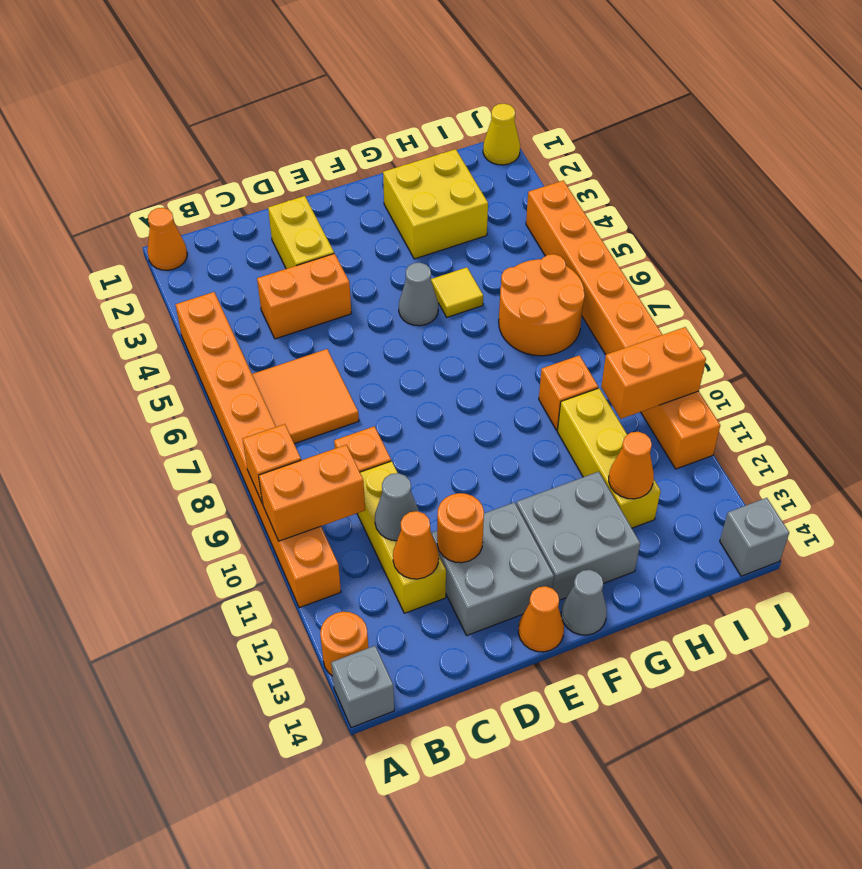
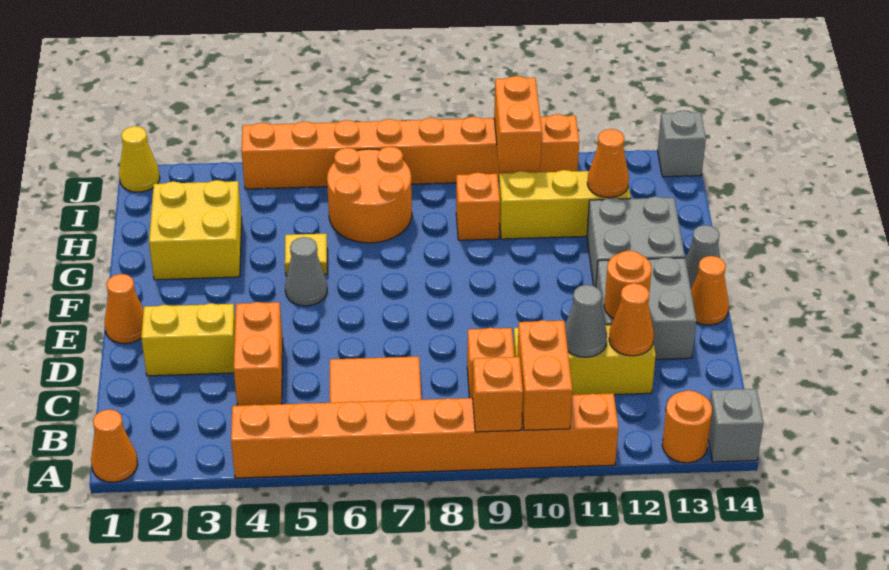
none -> orange cone E1 level 1

